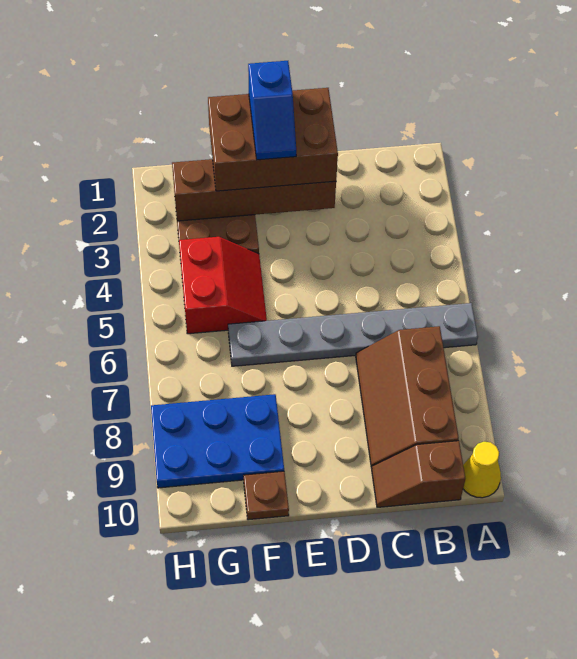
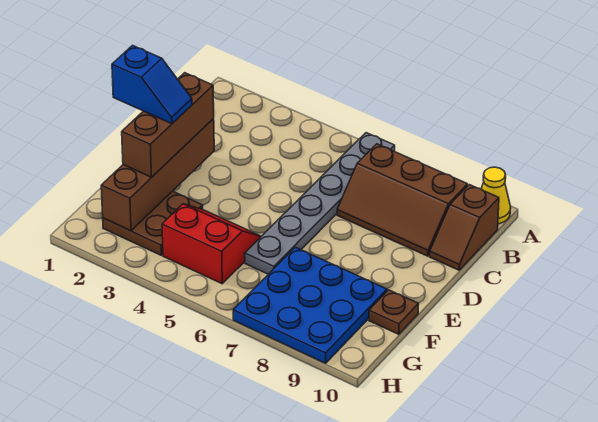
brown brick D1:F2 level 3 -> brown brick D2:F2 level 3
blue plate F8:H9 level 1 -> blue plate F7:H9 level 1

